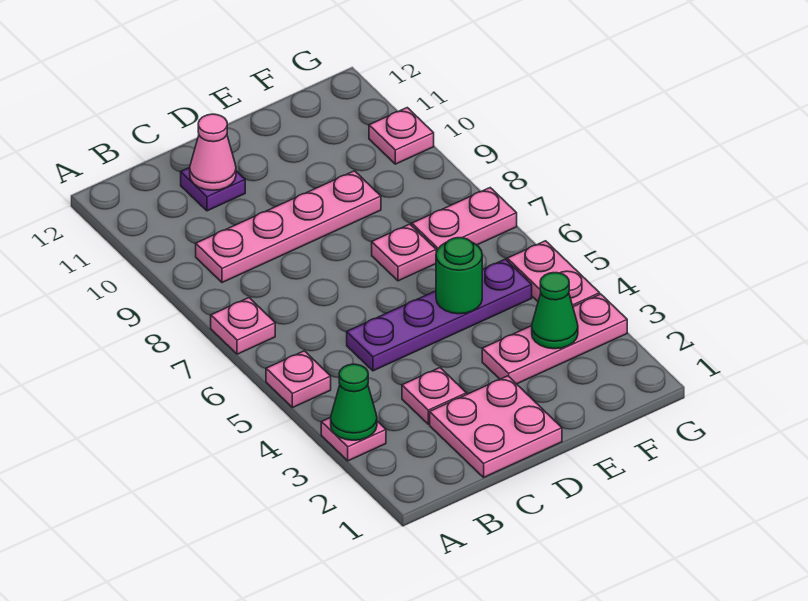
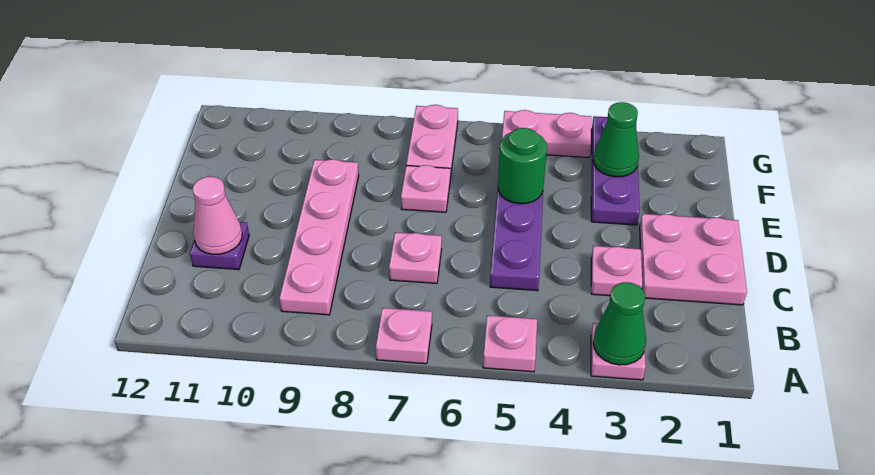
pink plate E3:G3 level 1 -> purple plate E3:G3 level 1
pink plate G10 level 1 -> pink plate C7 level 1

